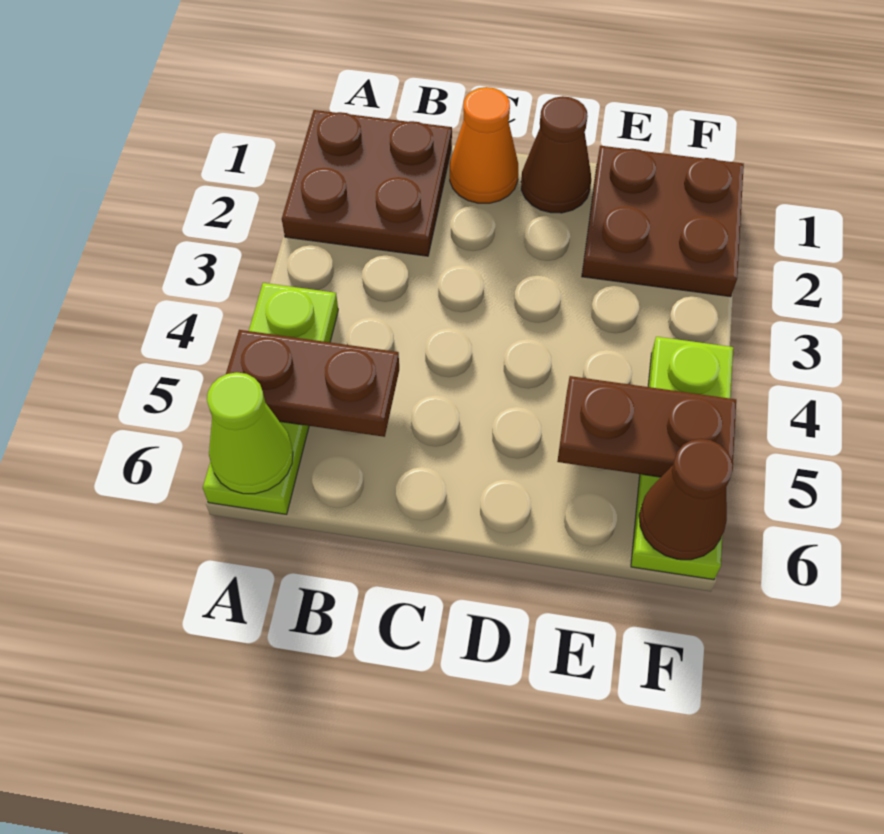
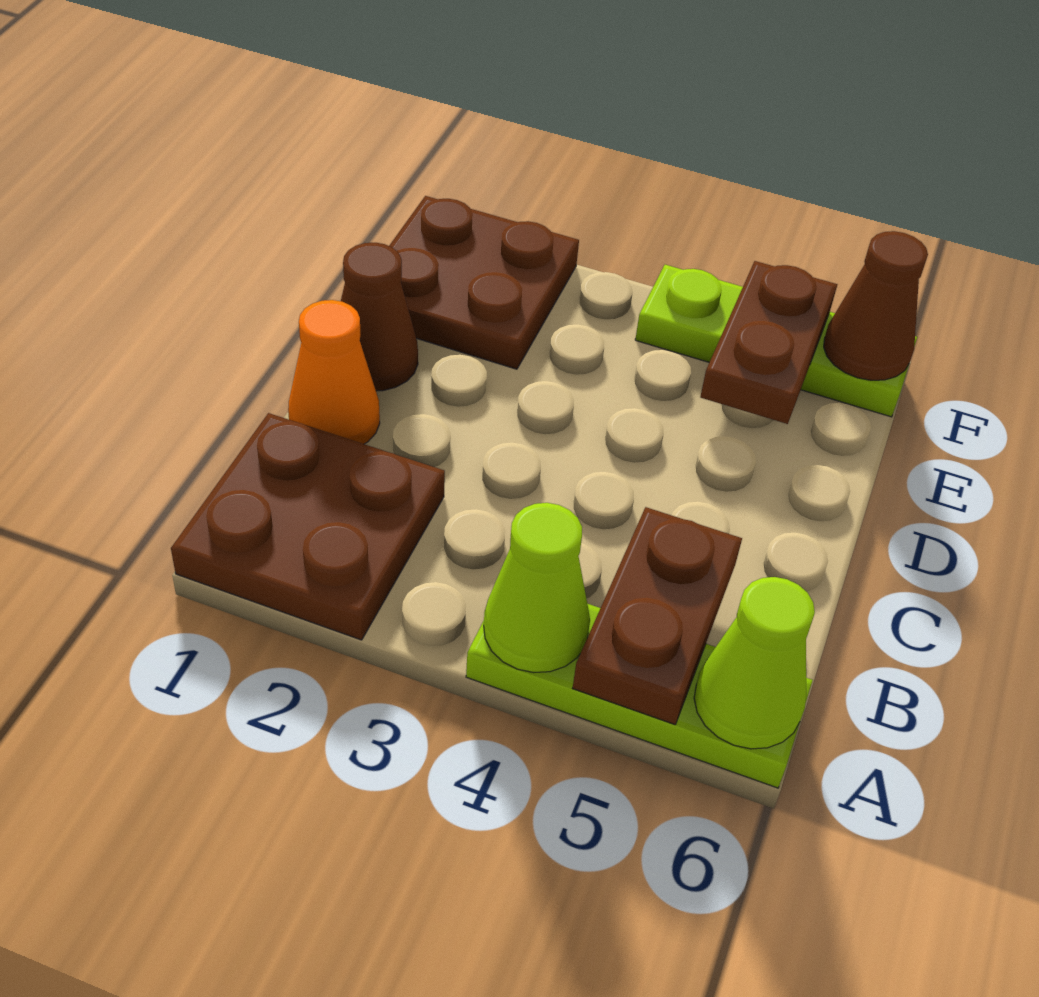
none -> lime cone A4 level 2

